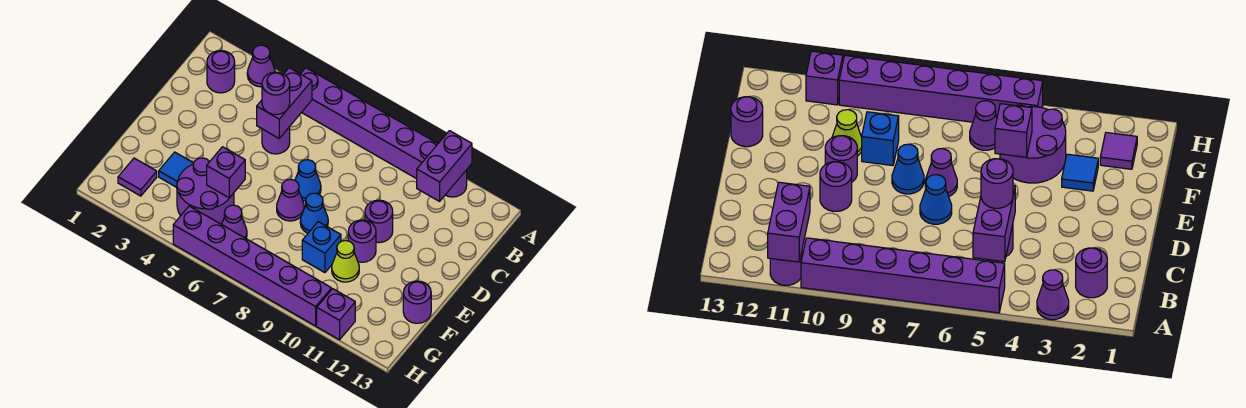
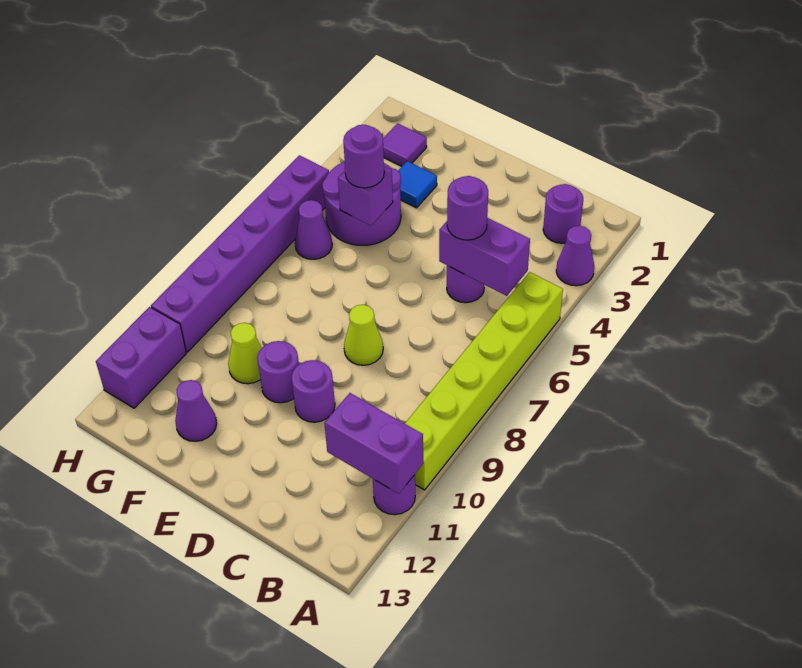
purple brick A5:A10 level 1 -> lime brick A5:A10 level 1
blue cone D7 level 1 -> none
none -> lime cone D8 level 1
purple cone E7 level 1 -> purple cone F12 level 1
blue cone E8 level 1 -> none
blue brick F9 level 1 -> none
purple round brick F13 level 1 -> purple round brick F5 level 3
purple brick H11 level 1 -> purple brick H11:H12 level 1

